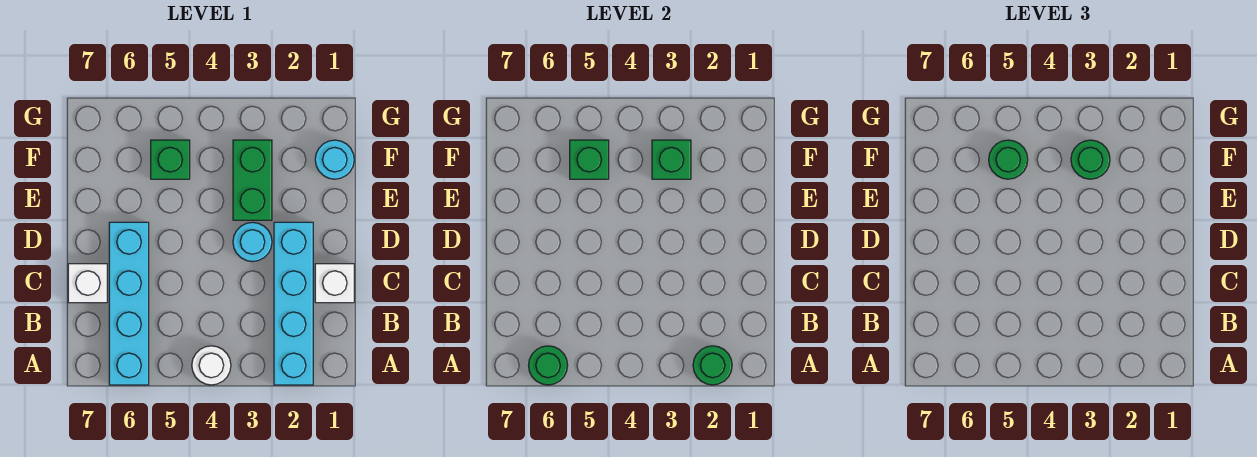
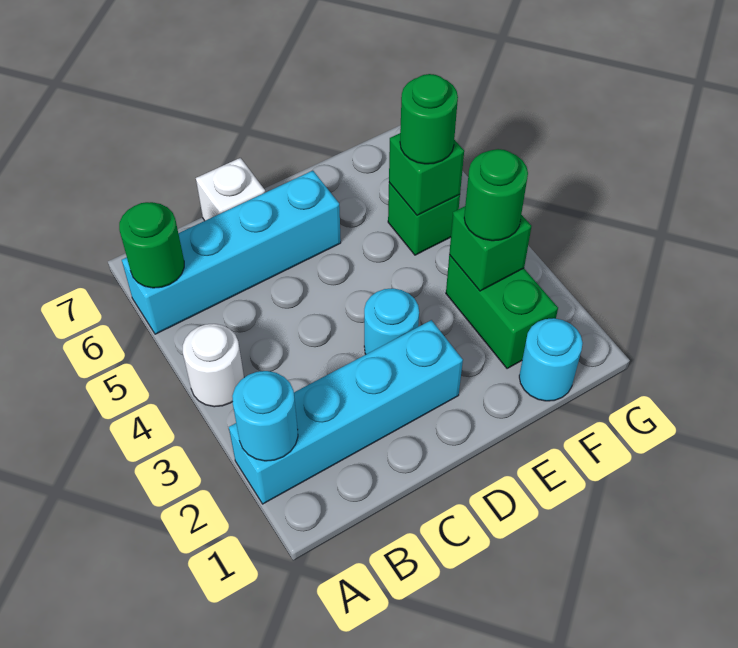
green round brick A2 level 2 -> cyan round brick A2 level 2
white brick C1 level 1 -> none
green brick E3:F3 level 1 -> green brick F2:F3 level 1

